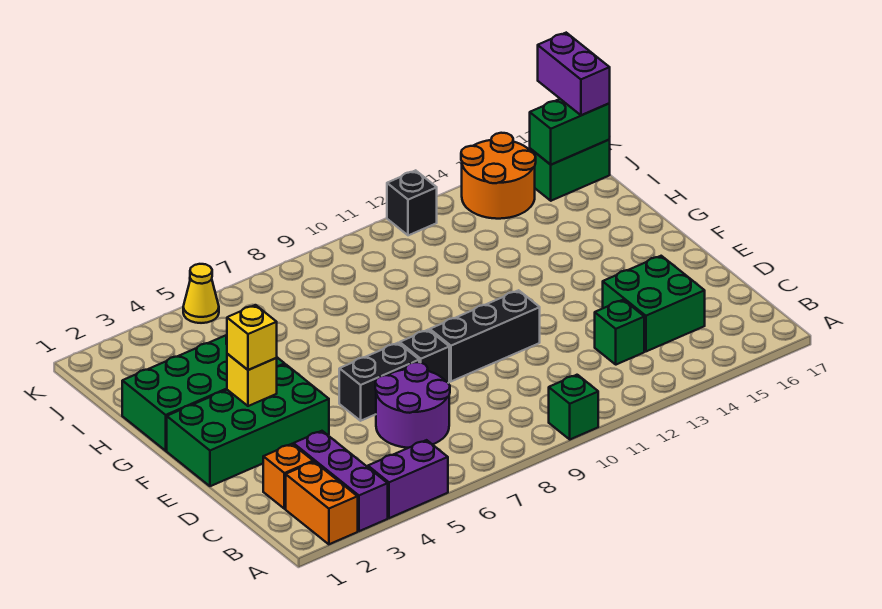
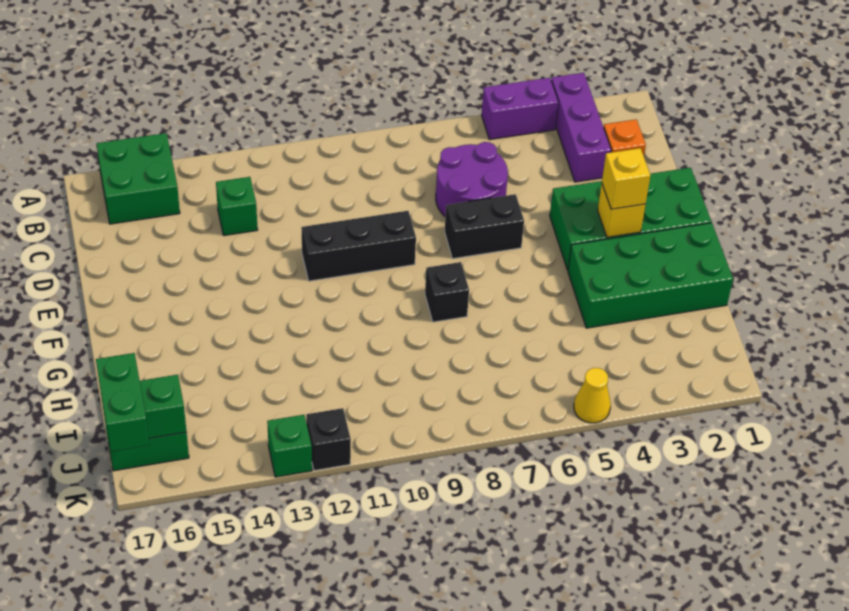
orange brick A2:B2 level 1 -> none
green brick A10 level 1 -> green brick K13 level 1
green brick C14:D15 level 1 -> green brick A15:B16 level 1
black brick E8 level 1 -> black brick G8 level 1
orange round brick J14:K15 level 1 -> none
purple brick J17:K17 level 3 -> green brick J17:K17 level 3

